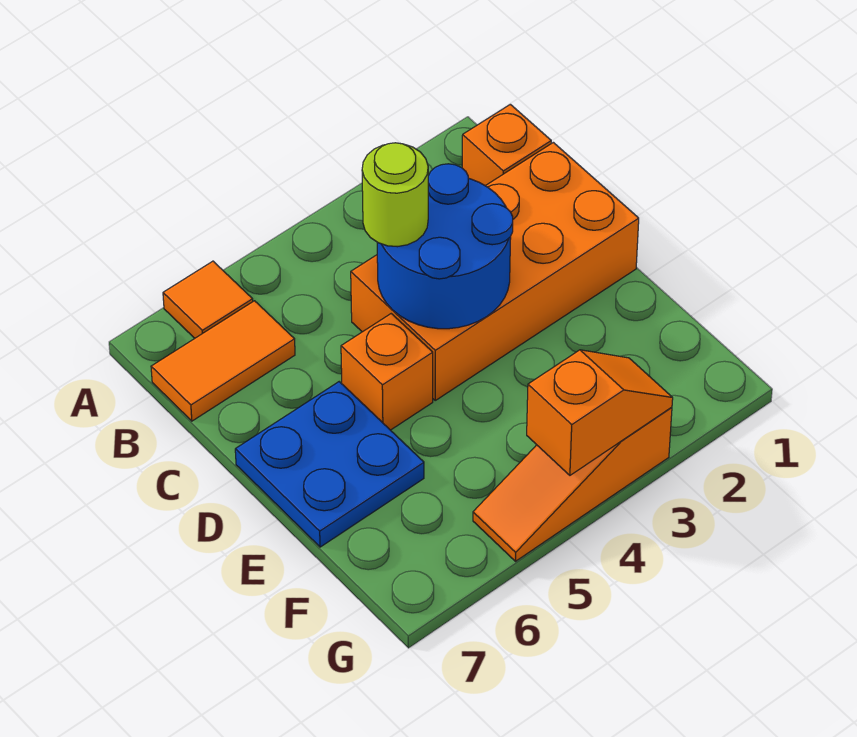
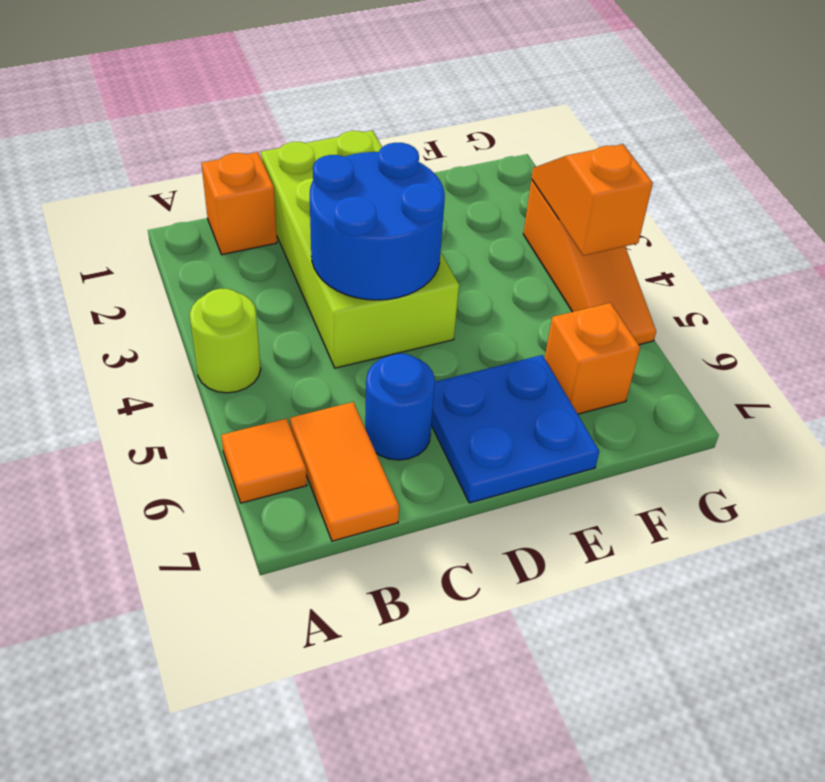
orange brick C1:D4 level 1 -> lime brick C1:D4 level 1
lime round brick C4 level 3 -> lime round brick A4 level 1
none -> blue round brick C6 level 1
orange brick D5 level 1 -> orange brick F6 level 1

